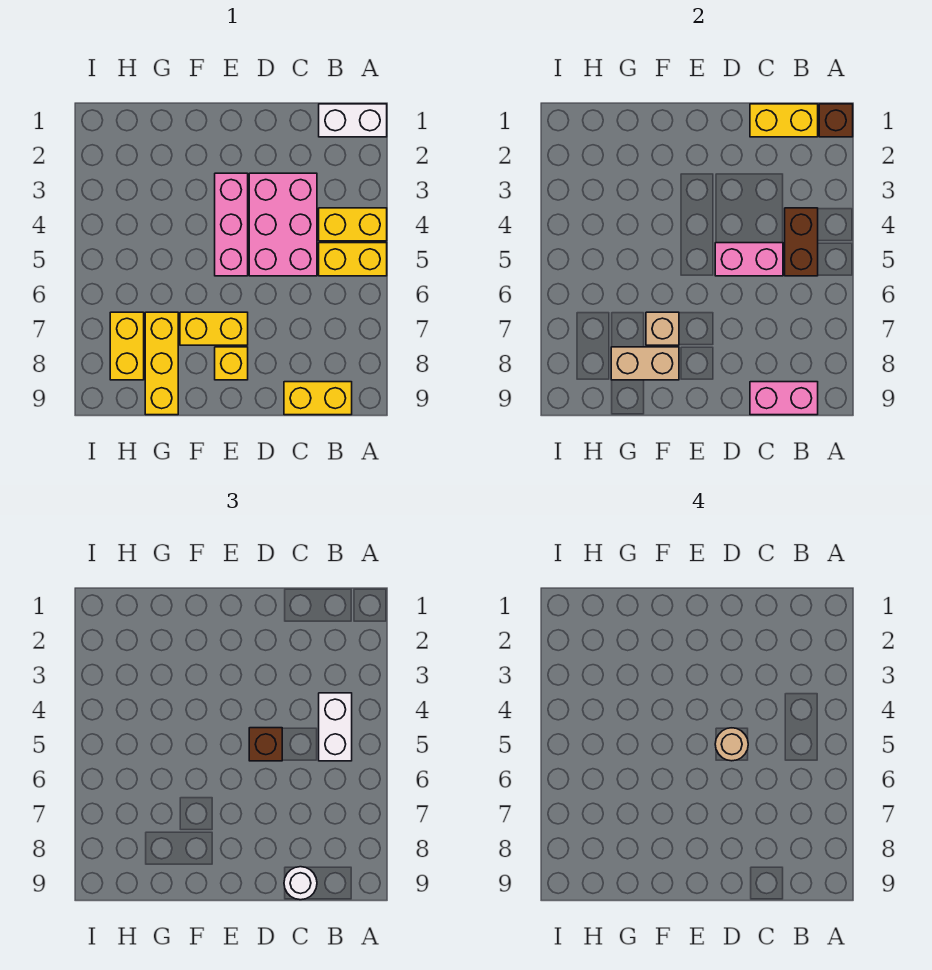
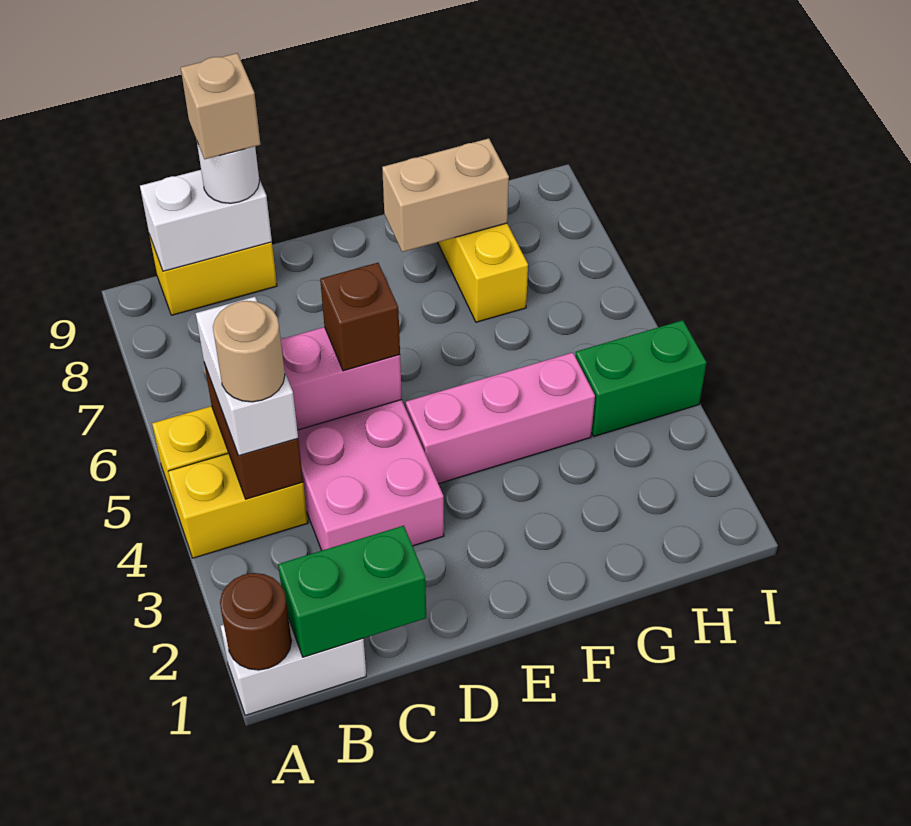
brown brick A1 level 2 -> brown round brick A1 level 2
yellow brick B1:C1 level 2 -> green brick B1:C1 level 2
pink brick B9:C9 level 2 -> white brick B9:C9 level 2
tan round brick D5 level 4 -> tan round brick B4 level 4
pink brick E3:E5 level 1 -> pink brick E4:G4 level 1
yellow brick E7:F7 level 1 -> none
yellow brick E8 level 1 -> none
tan brick F7 level 2 -> tan brick C9 level 4
none -> green brick H4:I4 level 1
yellow brick H7:H8 level 1 -> none

